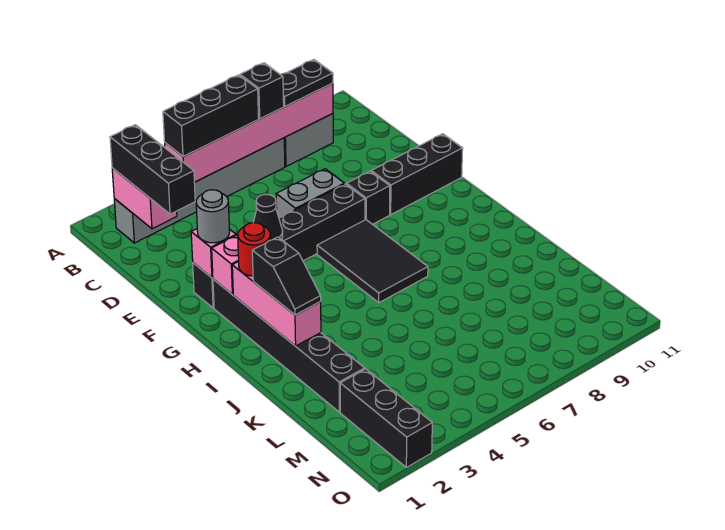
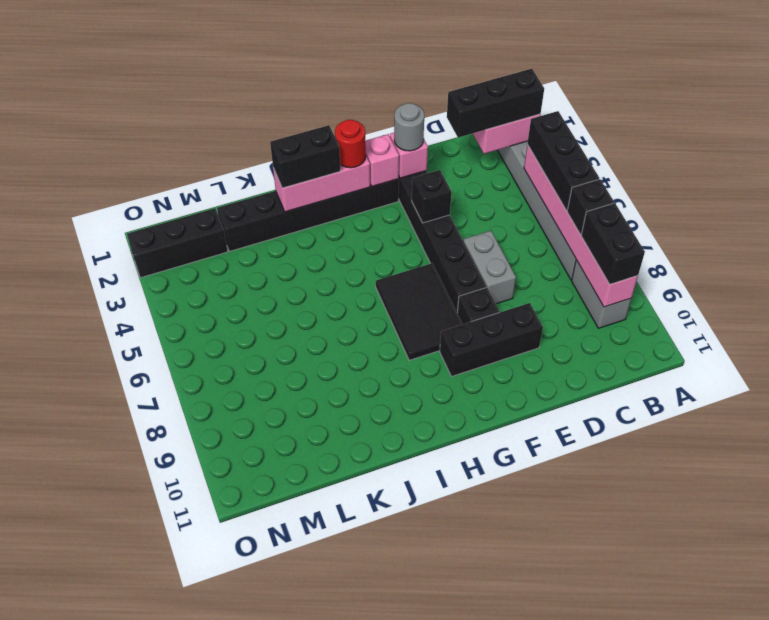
black plate B8:B9 level 3 -> black brick B8:B9 level 3
black cone F4 level 2 -> black brick F4 level 2
black brick F9:F11 level 1 -> black brick E9:G9 level 1
black tile G6:I7 level 1 -> black tile G6:H8 level 1
black slope I2:J2 level 3 top I -> black brick I2:J2 level 3

